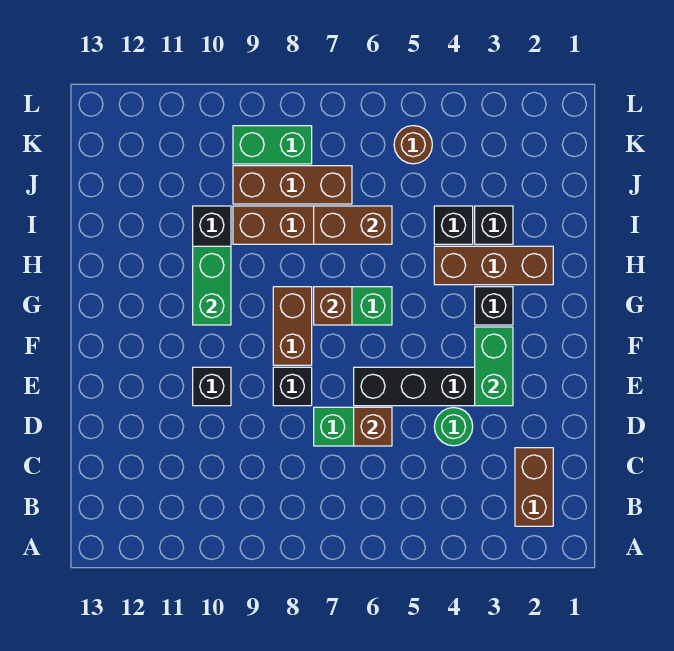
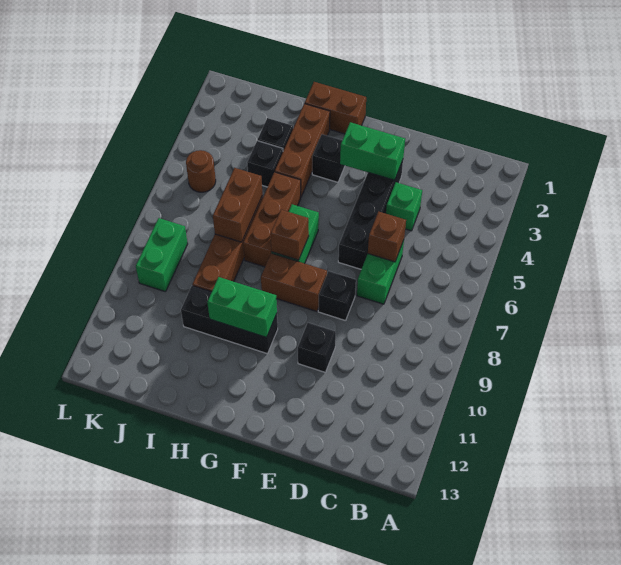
brown brick B2:C2 level 1 -> brown brick G1:H1 level 1
green round brick D4 level 1 -> green brick D4 level 1
brown brick J7:J9 level 1 -> brown brick H5:H7 level 1

